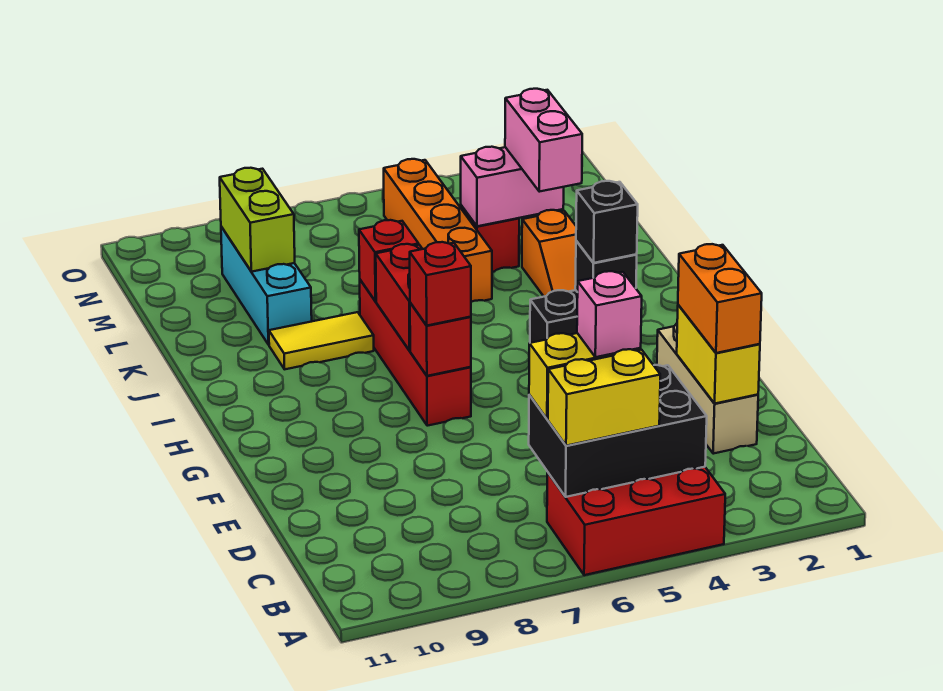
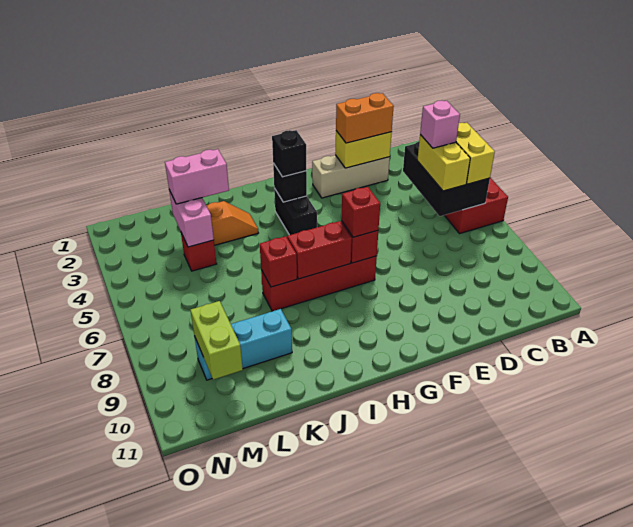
yellow tile J8:J9 level 1 -> none
orange brick K5:N5 level 1 -> none
lime brick L9:M9 level 2 -> lime brick M9:M10 level 2

